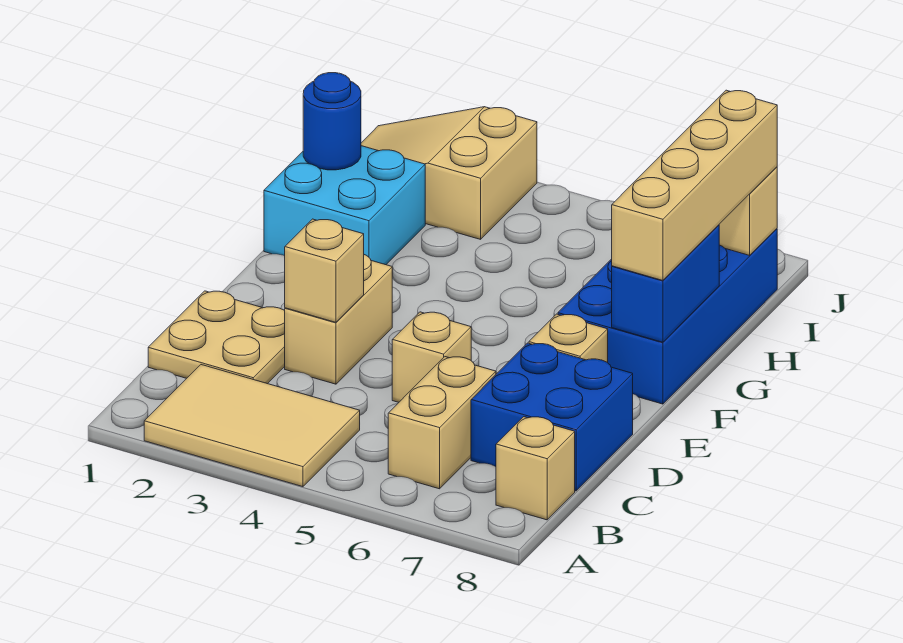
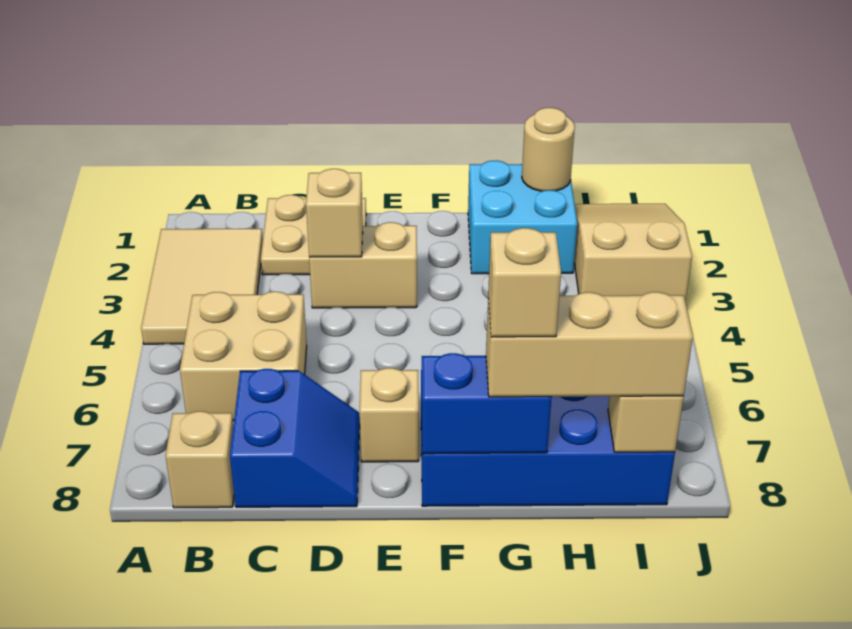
tan brick B6:C6 level 1 -> tan brick B5:C6 level 1
blue brick C7:D8 level 1 -> blue slope C7:D8 level 1 top C
tan brick D5 level 1 -> tan brick G8 level 4
tan brick F8:I8 level 3 -> tan brick G8:I8 level 3
blue round brick H1 level 2 -> tan round brick H1 level 2

